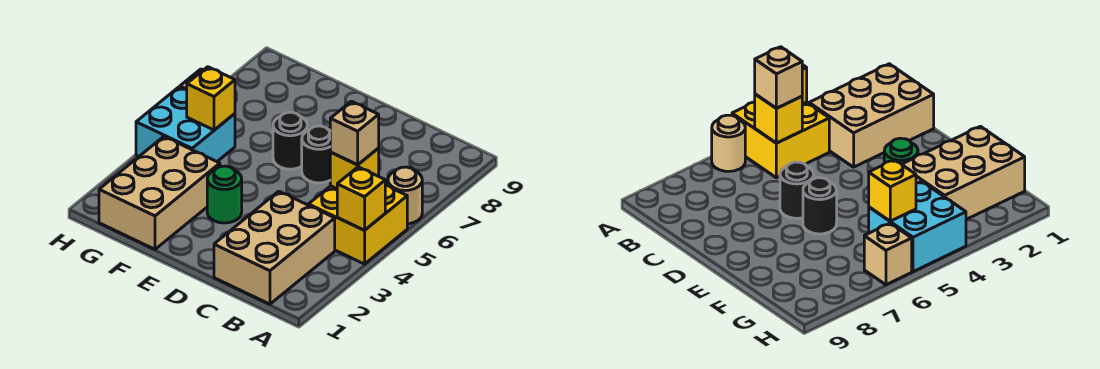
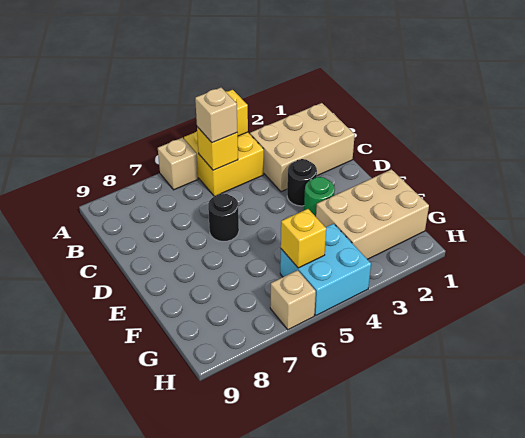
tan round brick A6 level 1 -> tan brick A6 level 1
black round brick E6 level 1 -> black round brick D3 level 1

